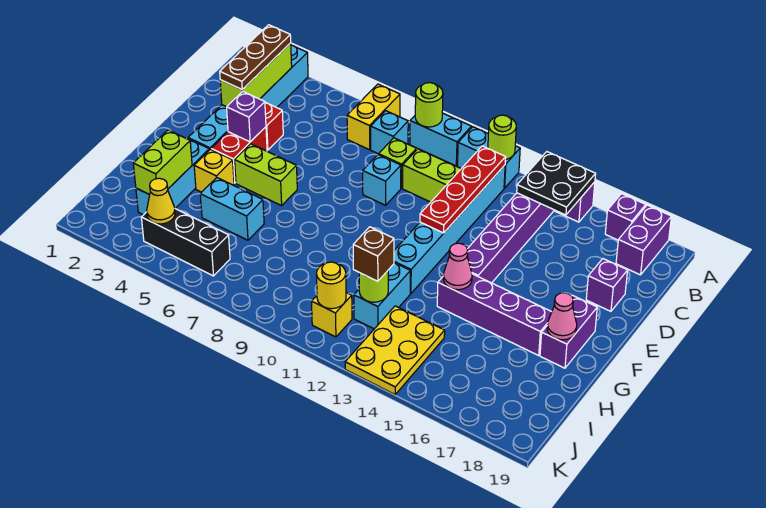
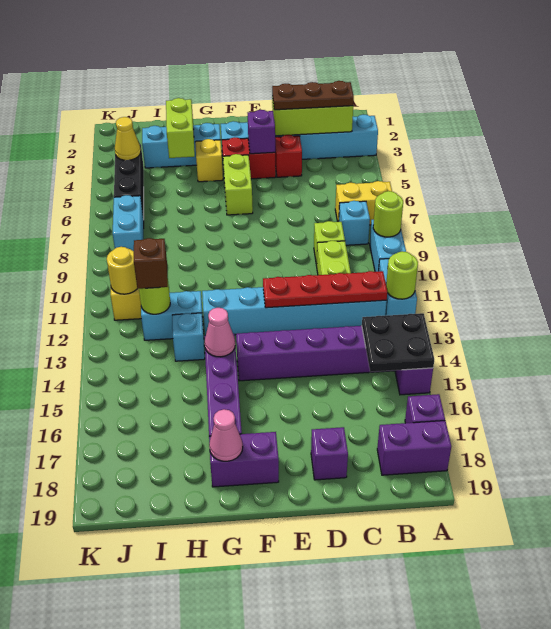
cyan brick D9 level 1 -> cyan brick H13 level 1
lime brick H3:I3 level 2 -> lime brick H3:H4 level 2
cyan brick H5:H6 level 1 -> cyan brick J7:J8 level 1
yellow plate I13:K14 level 1 -> none

